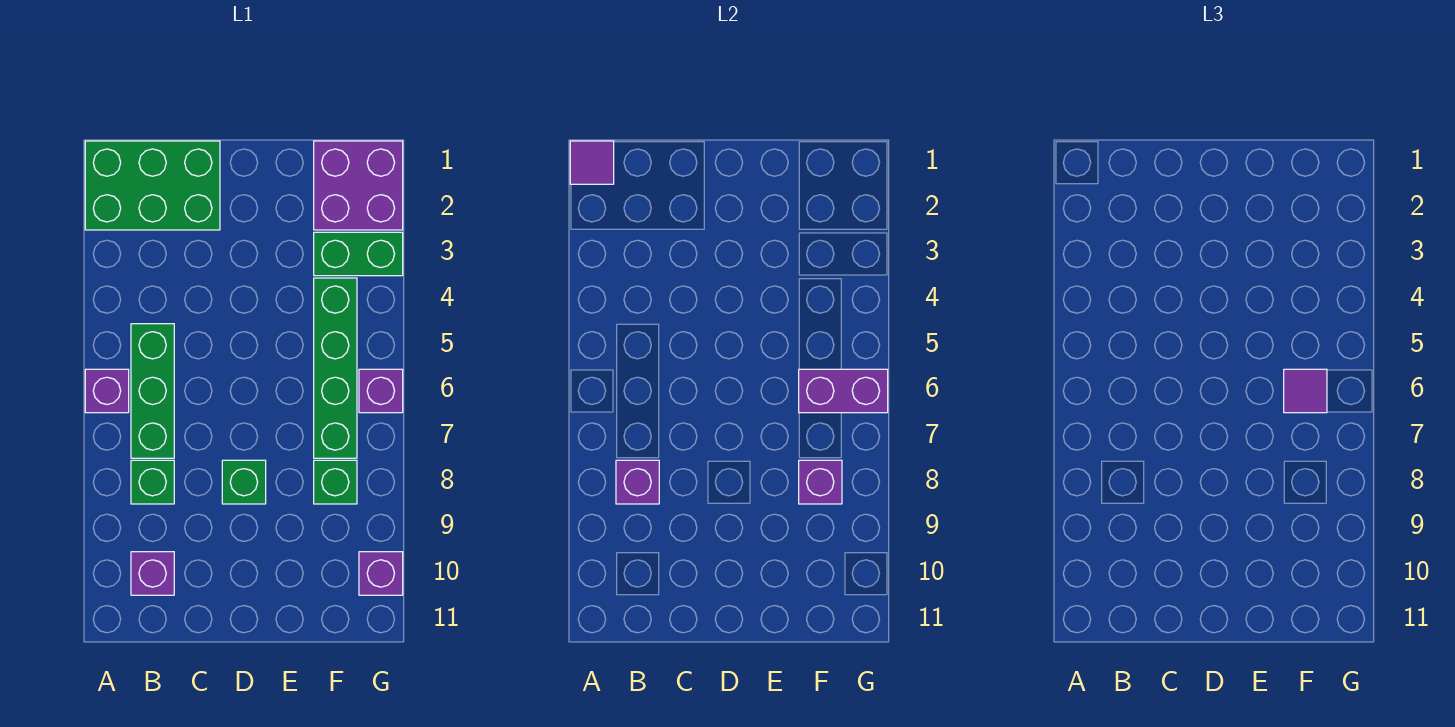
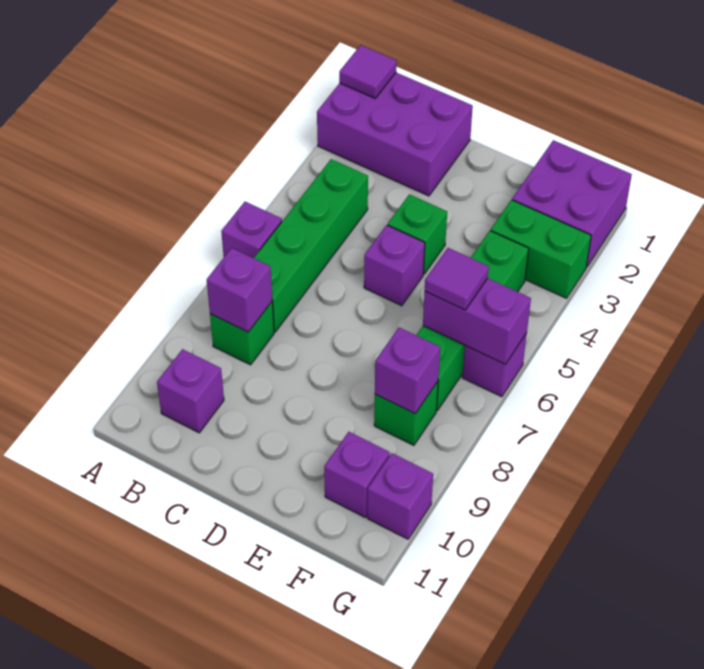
green brick A1:C2 level 1 -> purple brick A1:C2 level 1
green brick B5:B7 level 1 -> green brick B4:B7 level 1
none -> purple brick D5 level 1
green brick D8 level 1 -> green brick D4 level 1
none -> purple brick F10 level 1

